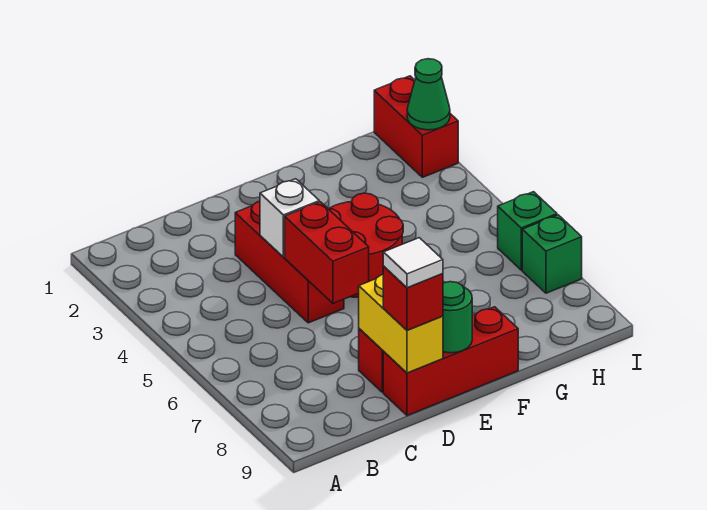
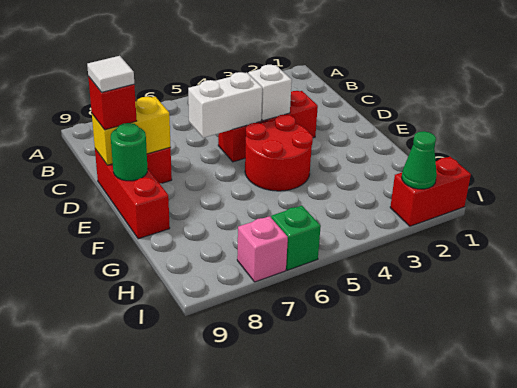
red brick D5:D6 level 2 -> white brick D5:D6 level 2
green brick I7 level 1 -> pink brick I7 level 1

